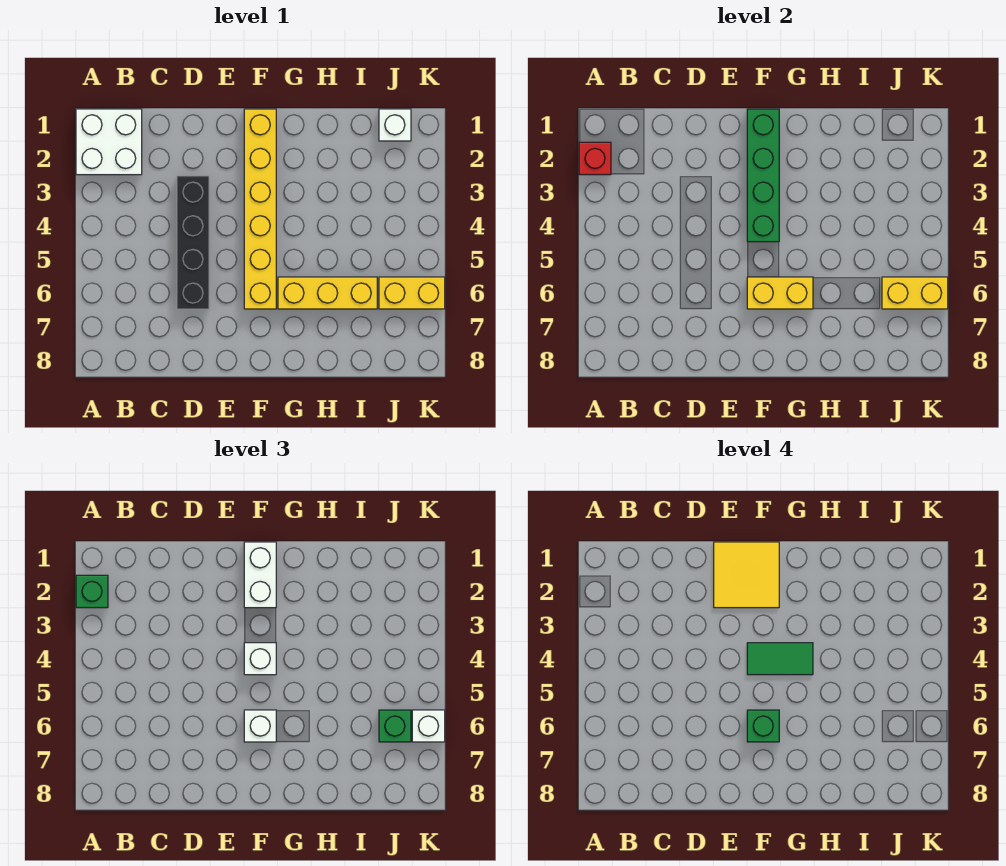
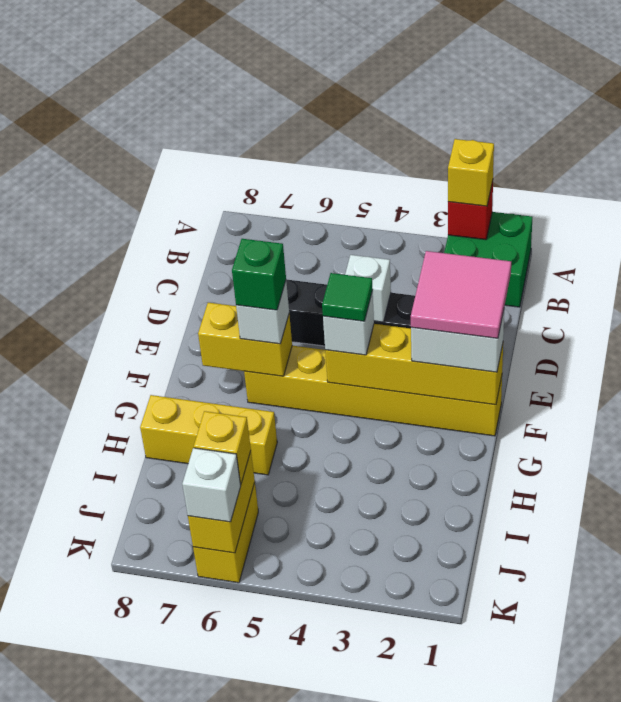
white brick A1:B2 level 1 -> green brick A1:B2 level 1
green brick A2 level 3 -> yellow brick A2 level 3
yellow tile E1:F2 level 4 -> pink tile E1:F2 level 4
green brick F1:F4 level 2 -> yellow brick F1:F4 level 2
green tile F4:G4 level 4 -> green tile F4 level 4
yellow brick F6:G6 level 2 -> yellow brick F6:F7 level 2
yellow brick G6:I6 level 1 -> yellow brick H6:H8 level 1
white brick J1 level 1 -> white brick D4 level 2
green brick J6 level 3 -> yellow brick J6 level 3

